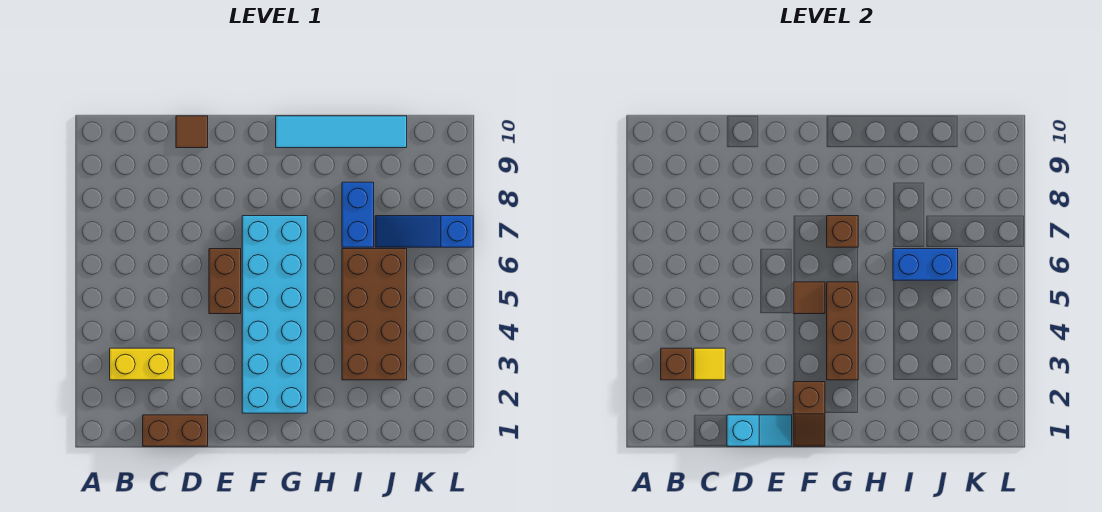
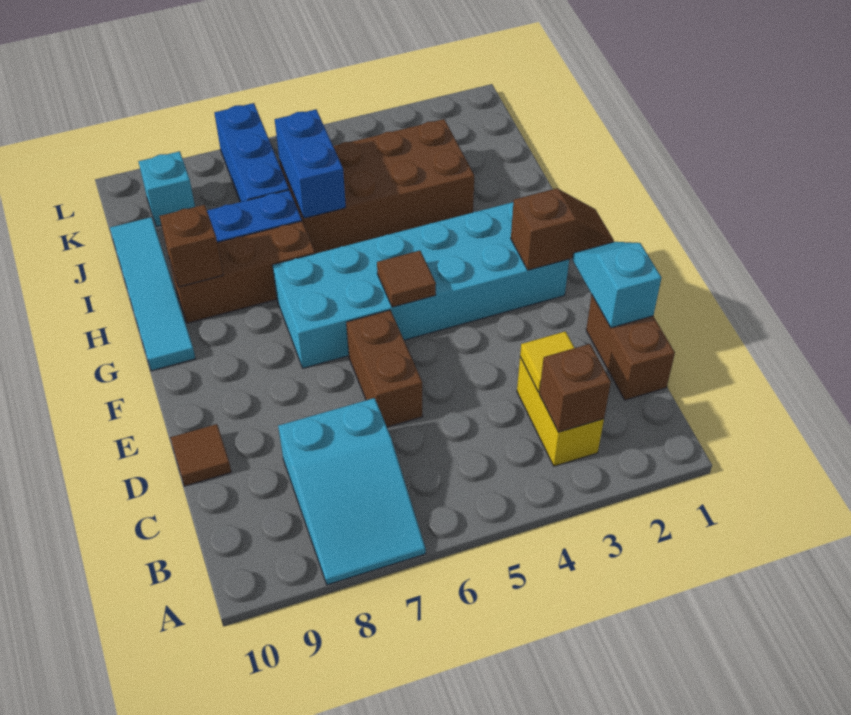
none -> cyan slope A7:C8 level 1 top C
brown brick E5:E6 level 1 -> brown brick D6:E6 level 1
brown brick G3:G5 level 2 -> brown brick H7:H9 level 1
brown brick G7 level 2 -> brown brick H9 level 2
blue slope J7:L7 level 1 top L -> blue brick J7:L7 level 1
none -> cyan brick K9 level 1

